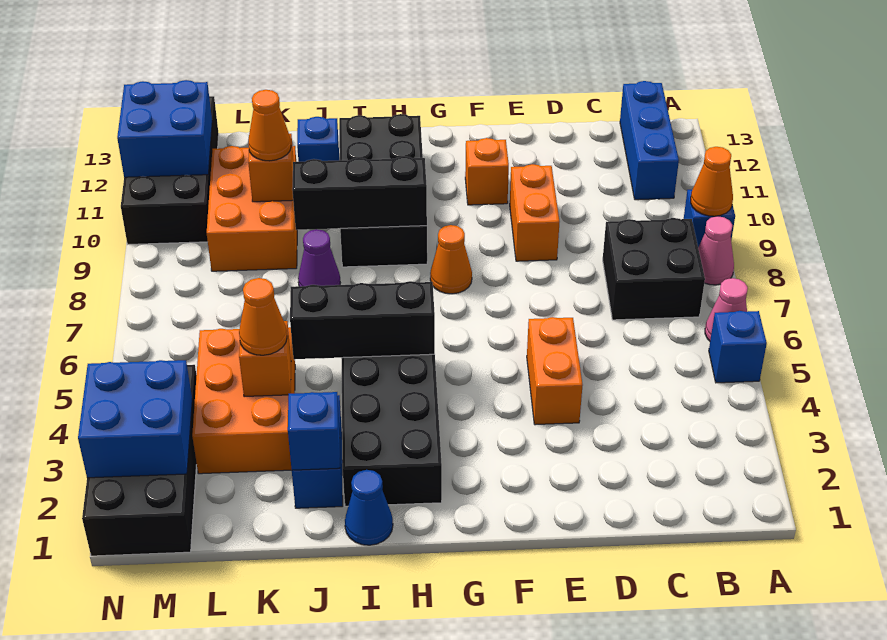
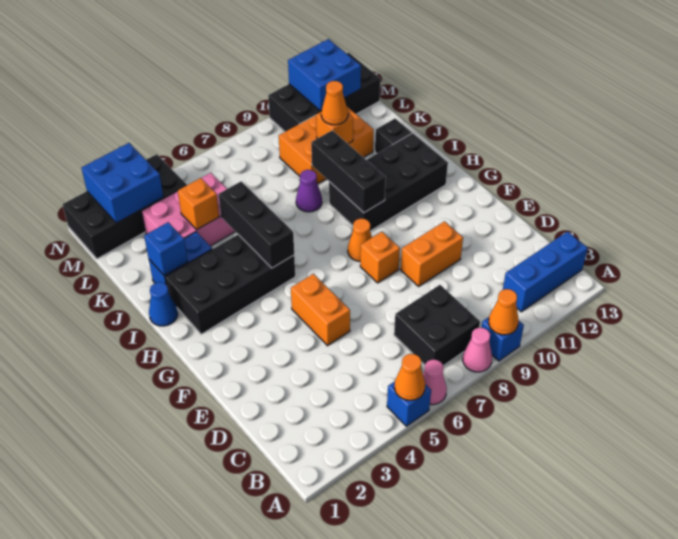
orange brick E4:E5 level 1 -> orange brick E5:F5 level 1
orange brick F11 level 1 -> orange brick F8 level 1
blue brick J12 level 1 -> black brick J12 level 1
orange brick K3:L5 level 1 -> pink brick K3:L5 level 1
orange cone K4 level 3 -> orange cone A5 level 2

